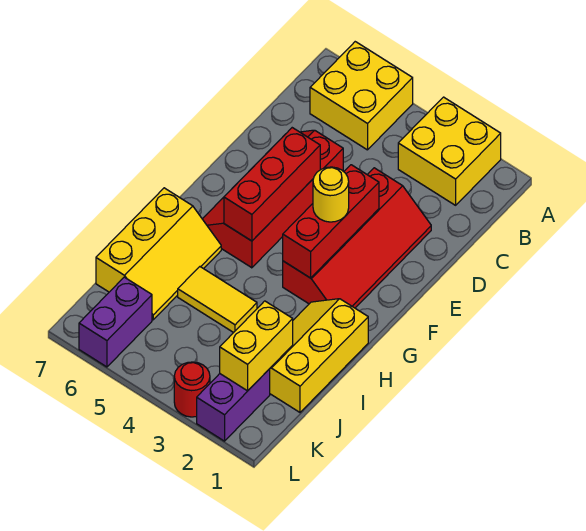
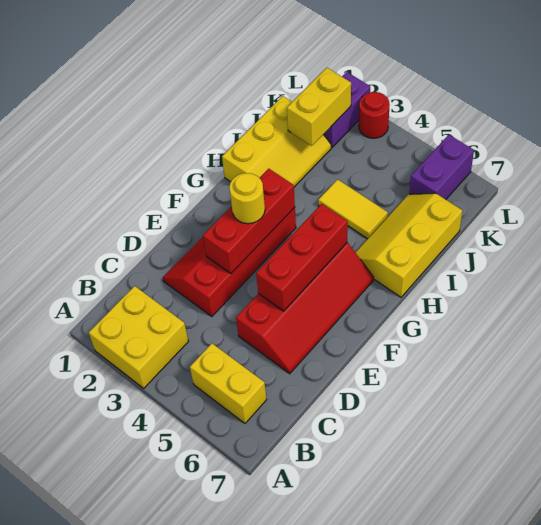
yellow brick A5:B6 level 1 -> yellow brick B5:B6 level 1

